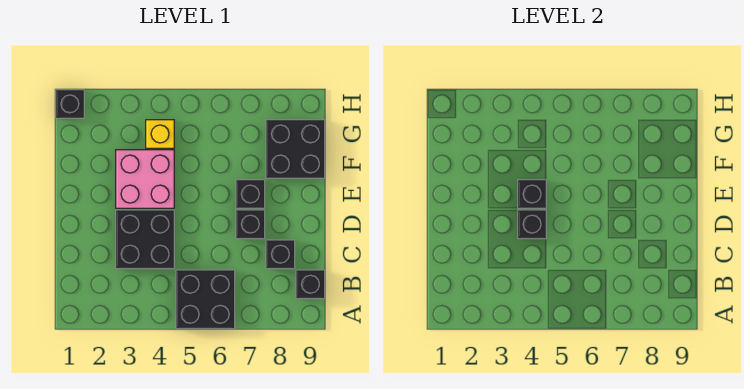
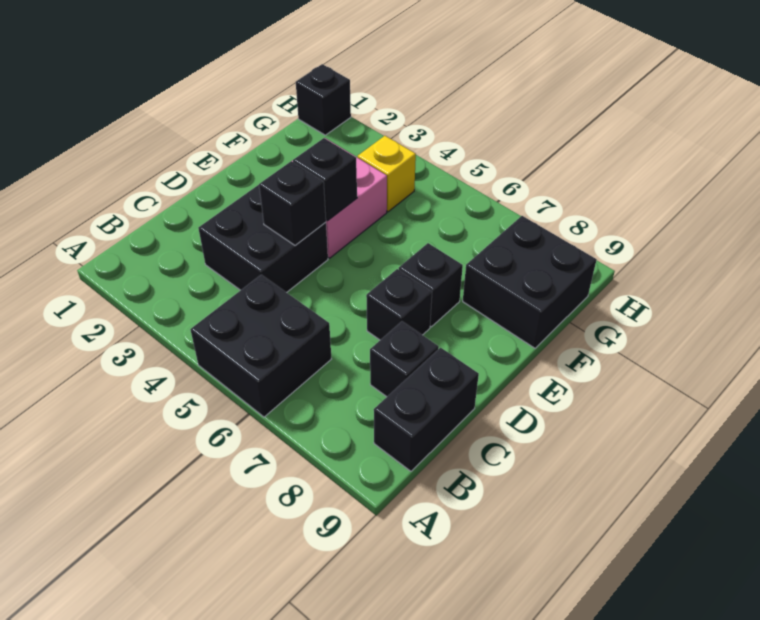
black brick B9 level 1 -> black brick B9:C9 level 1

